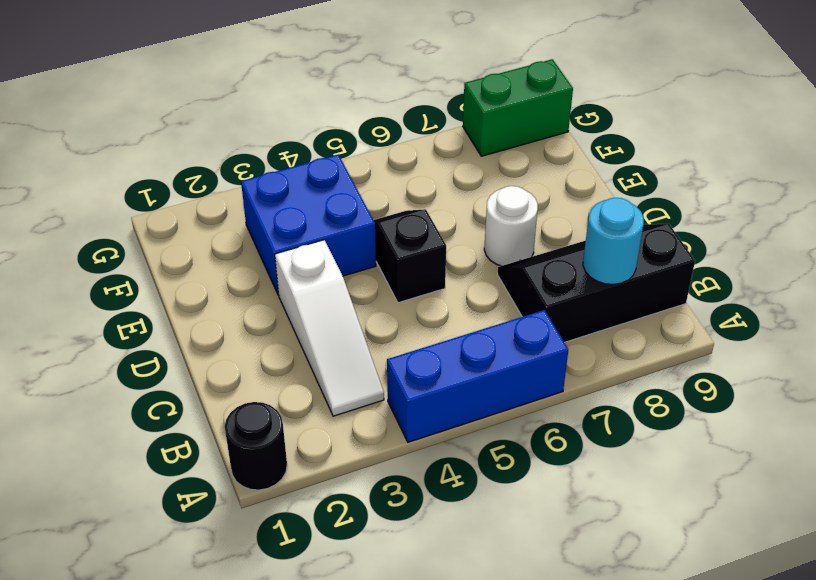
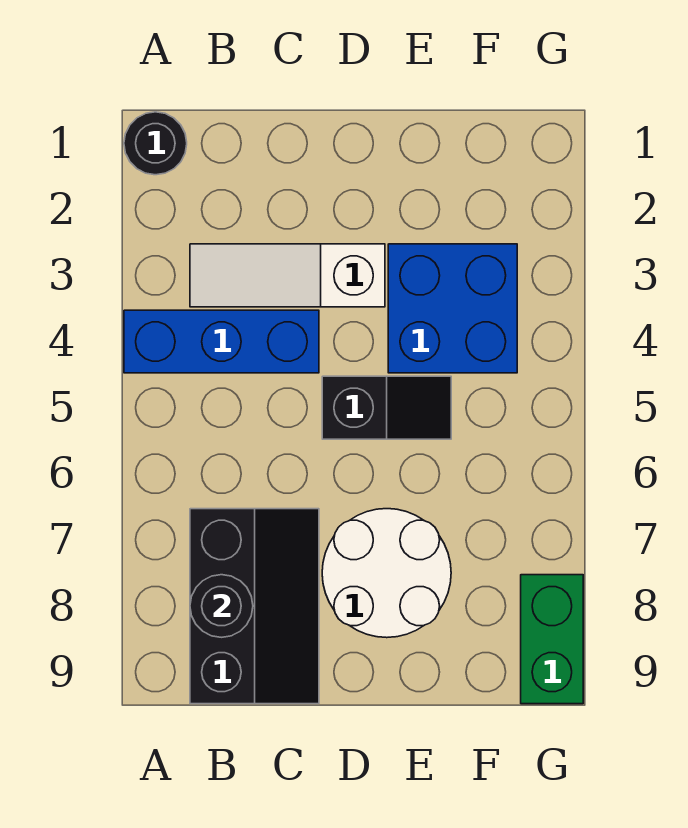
blue brick A4:A6 level 1 -> blue brick A4:C4 level 1
cyan round brick B8 level 2 -> black round brick B8 level 2
white round brick D7 level 1 -> white round brick D7:E8 level 1

